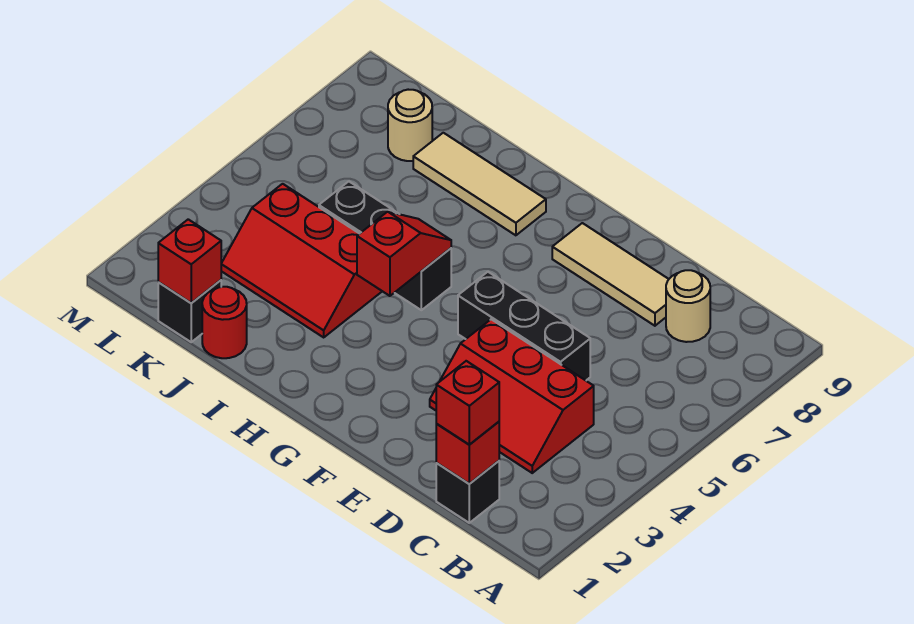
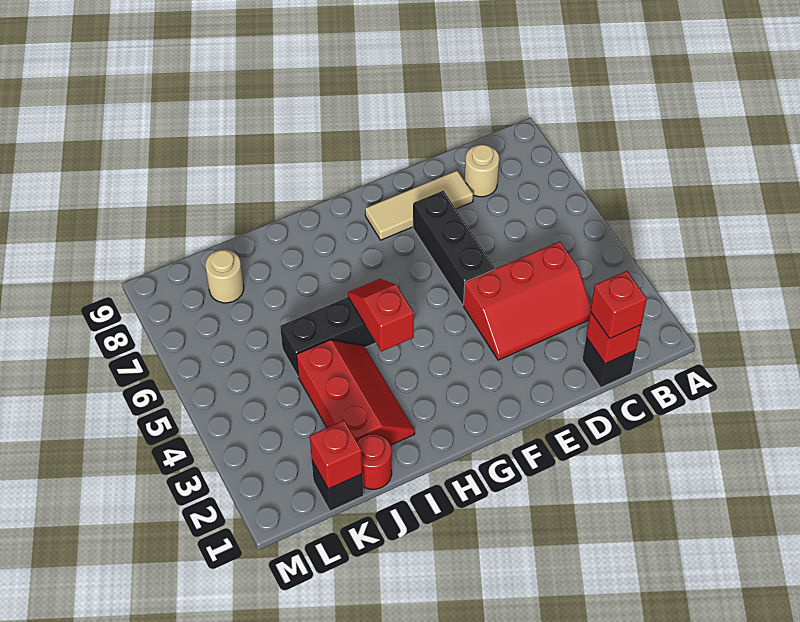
black brick D5:F5 level 1 -> black brick E5:E7 level 1
tan tile H8:J8 level 1 -> none
red slope I3:K4 level 1 top 4 -> red slope I2:J4 level 1 top J

